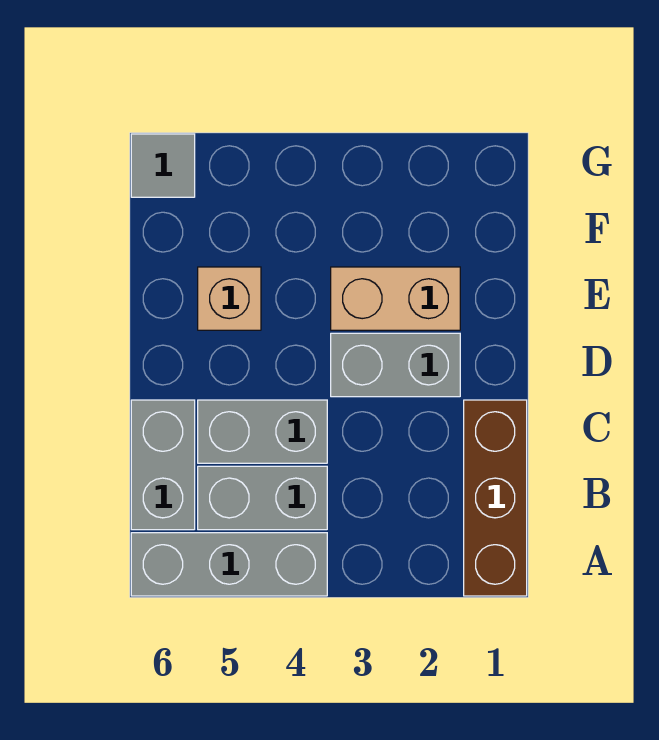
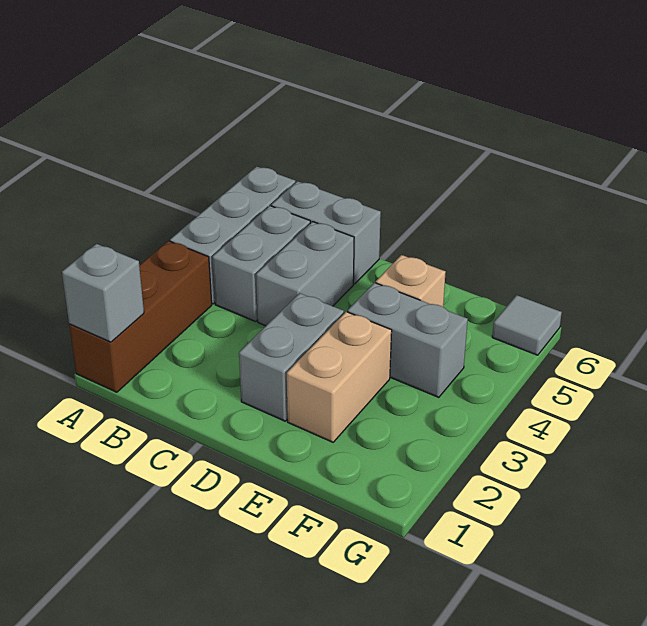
brown brick A1:C1 level 1 -> brown brick A1:A3 level 1
none -> grey brick A1 level 2
none -> grey brick E4:F4 level 1

